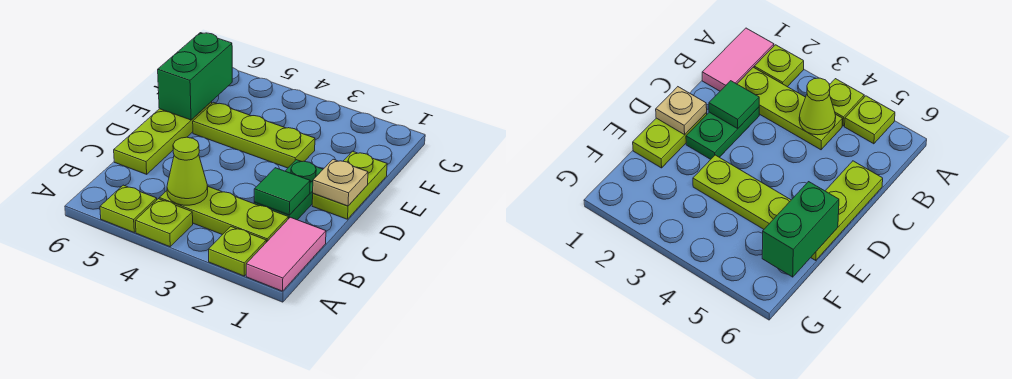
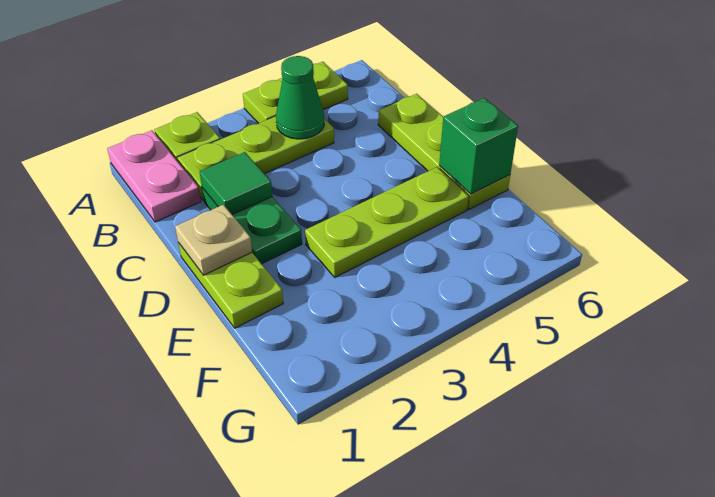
pink tile A1:B1 level 1 -> pink plate A1:B1 level 1
lime cone B4 level 2 -> green cone B4 level 2
green brick E6:F6 level 2 -> green brick E6 level 2

